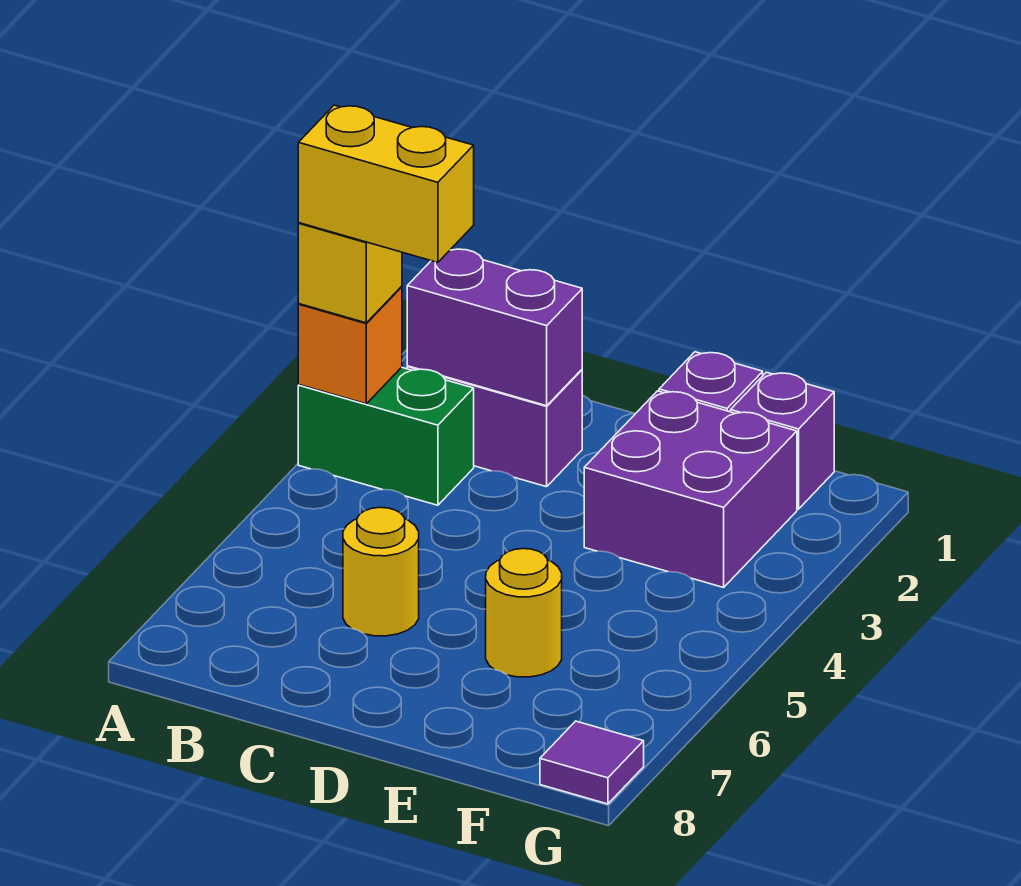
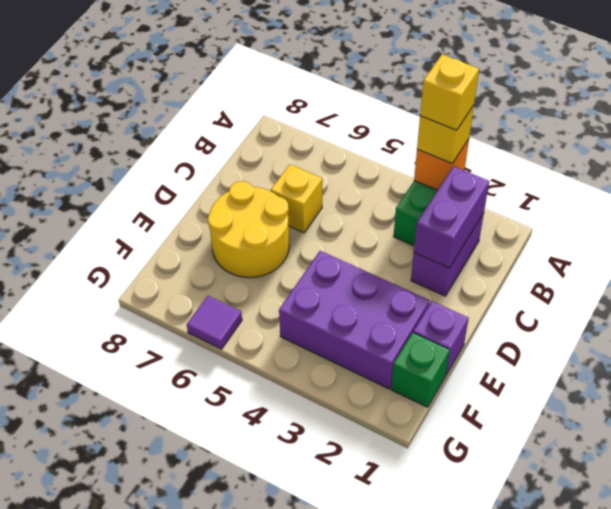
yellow brick A3:B3 level 4 -> yellow brick A3 level 4
yellow round brick C6 level 1 -> yellow brick C6 level 1
purple brick E2:F3 level 1 -> purple brick E2:F4 level 1
yellow round brick E6 level 1 -> yellow round brick D6:E7 level 1
purple brick F1 level 1 -> green brick F1 level 1
purple tile G8 level 1 -> purple tile G6 level 1

